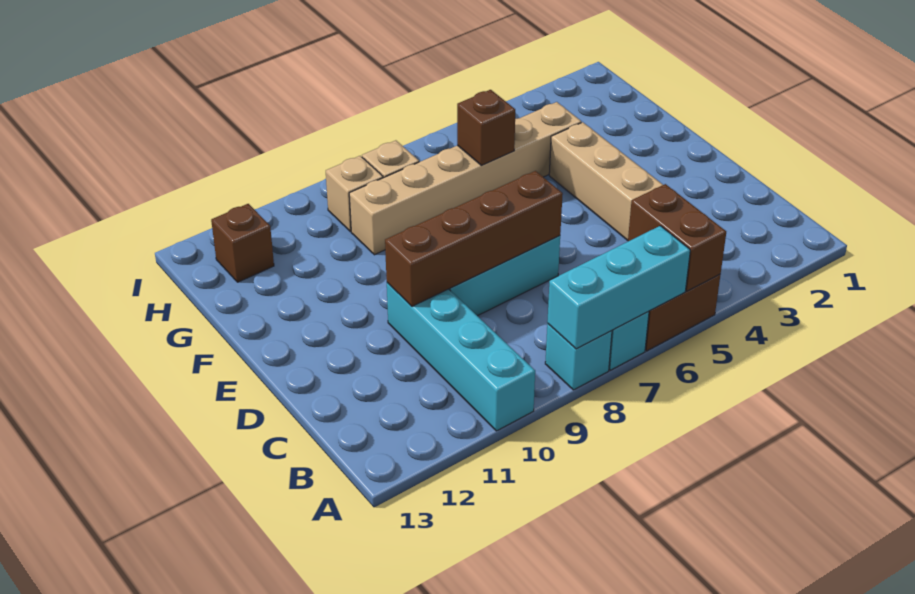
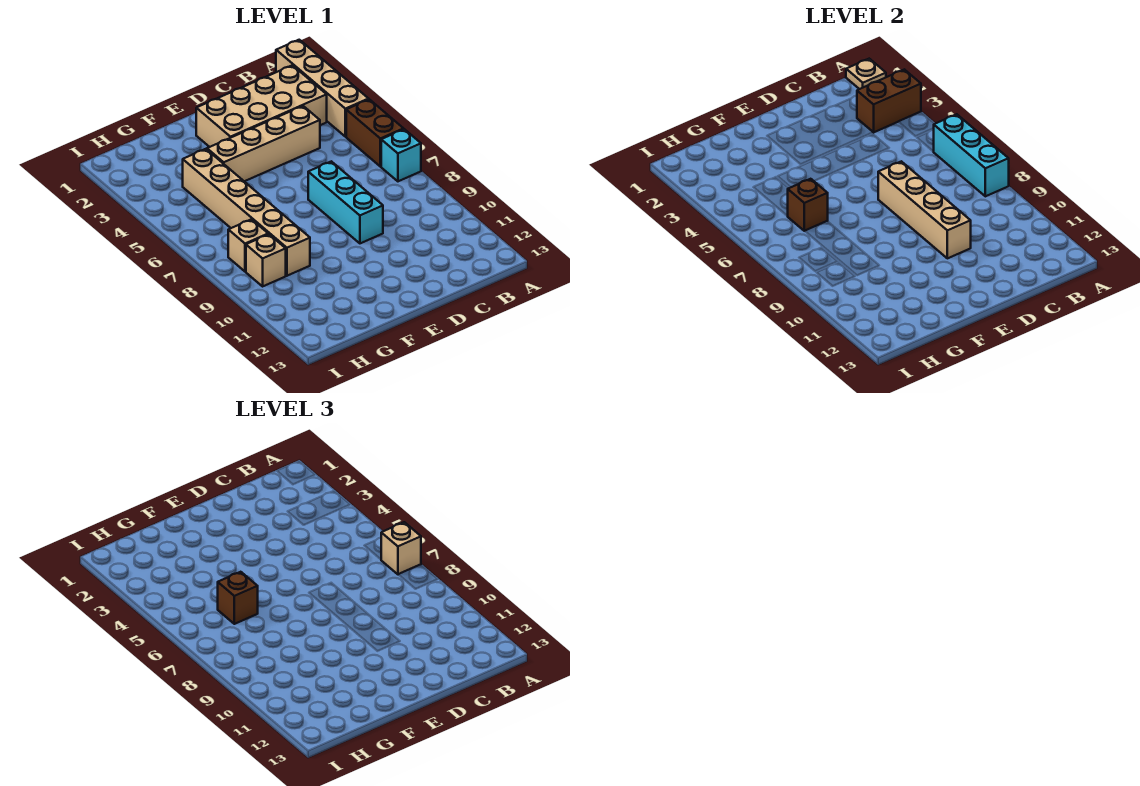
none -> tan brick A1:A4 level 1
none -> tan plate A1 level 2
brown brick A5:B5 level 2 -> brown brick A3:B3 level 2
none -> tan brick A7 level 3
cyan brick A8 level 1 -> none
cyan brick A10:D10 level 1 -> none
none -> tan brick B2:E3 level 1
brown brick D7:D10 level 2 -> tan brick D7:D10 level 2
brown brick H12 level 1 -> brown brick G6 level 3

